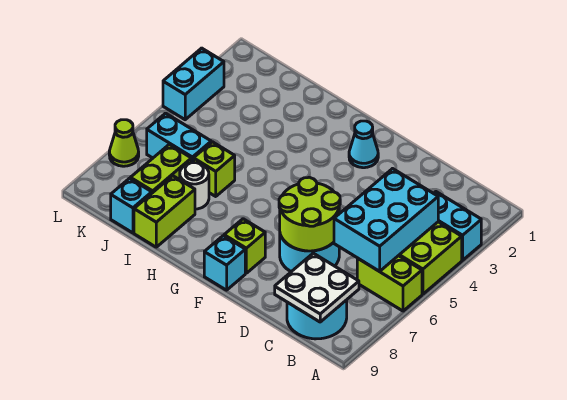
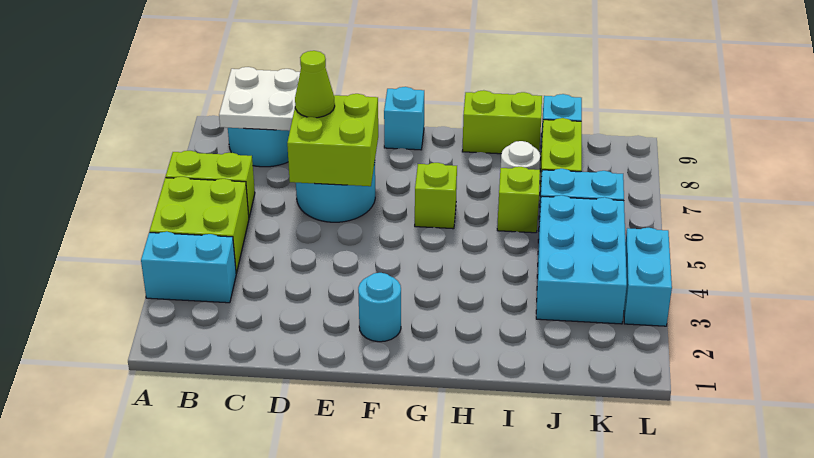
cyan brick B4:C6 level 2 -> cyan brick J3:K5 level 1
lime round brick D6:E7 level 2 -> lime brick D6:E7 level 2
cyan cone F2 level 1 -> cyan round brick F2 level 1
lime brick F8 level 1 -> lime brick G6 level 1
lime brick I8:I9 level 1 -> lime brick H9:I9 level 1
lime cone L7 level 1 -> lime cone D7 level 3

